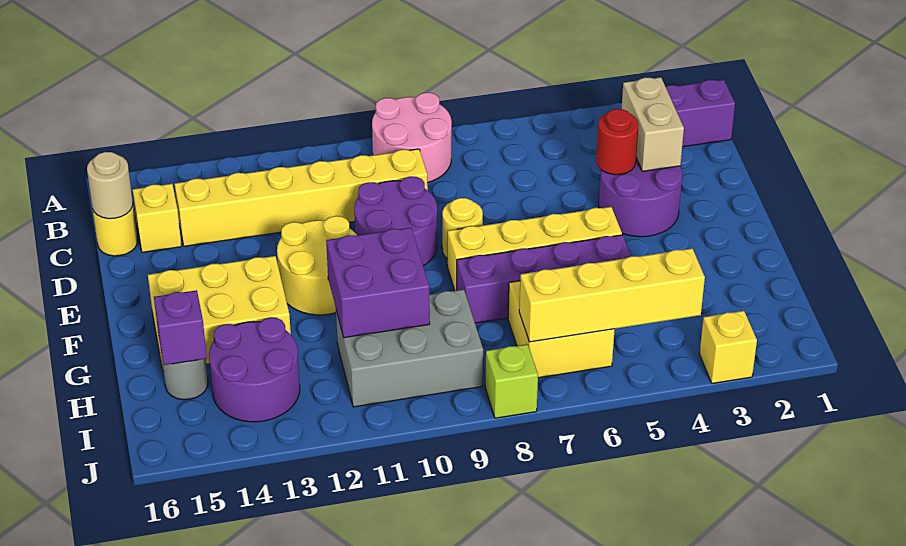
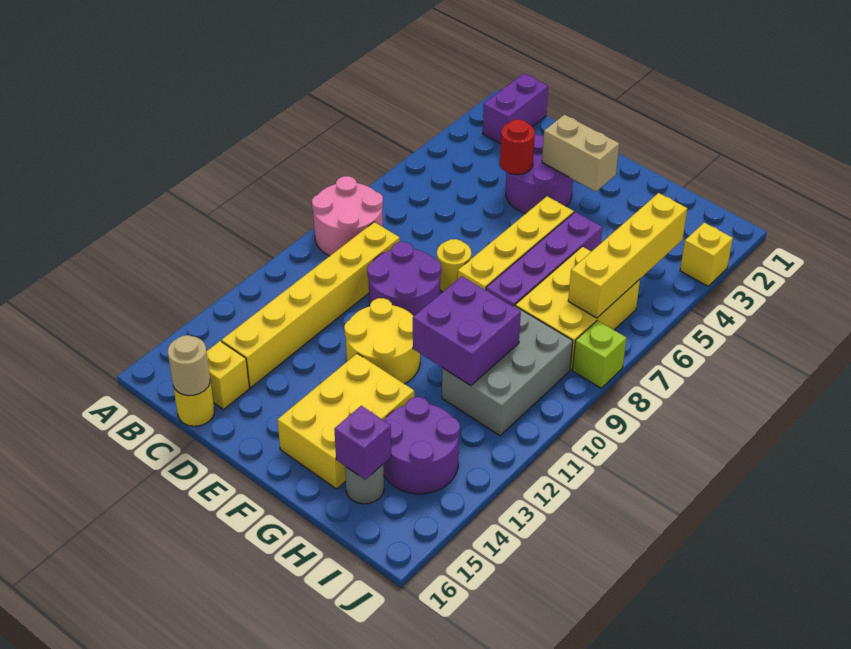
tan brick C3:D3 level 2 -> tan brick E3:F3 level 2
yellow brick H6:I7 level 1 -> yellow brick H6:I8 level 1

